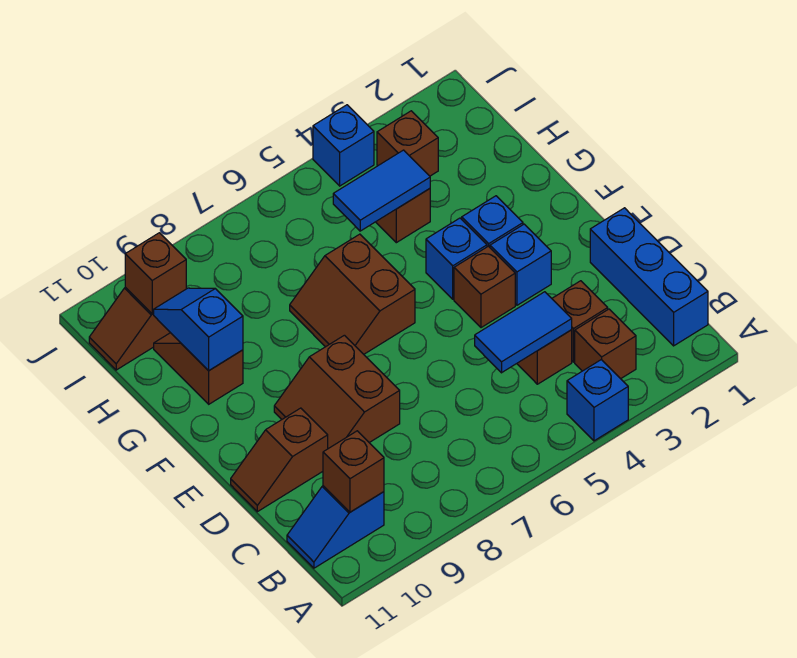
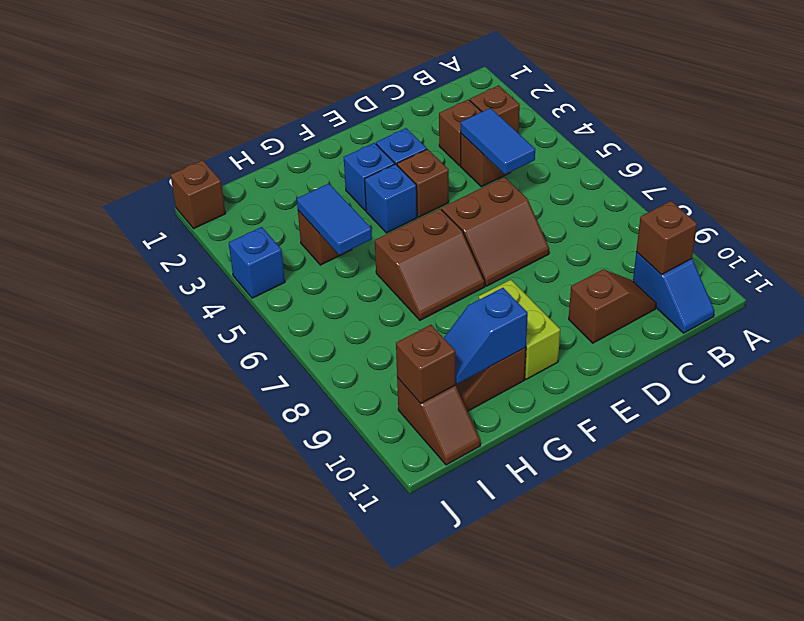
blue brick A4 level 1 -> none
blue brick B1:D1 level 1 -> none
brown slope D8:E9 level 1 top 8 -> brown slope D6:E7 level 1 top 6
brown slope D10:D11 level 1 top 10 -> brown slope C10:D10 level 1 top D
none -> lime brick F9:F10 level 1
brown brick I3 level 1 -> brown brick J1 level 1

